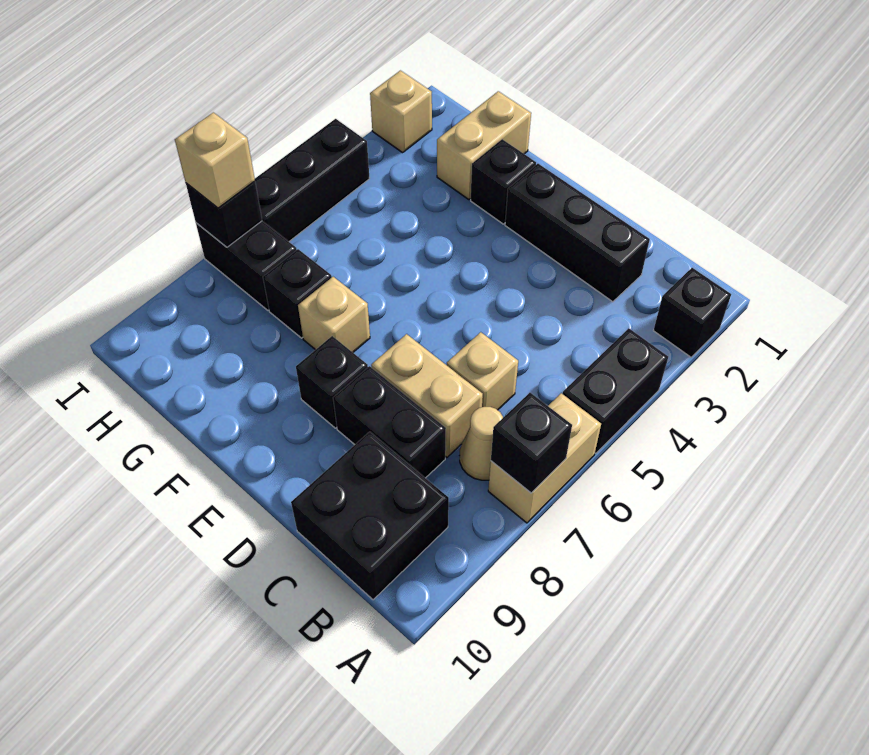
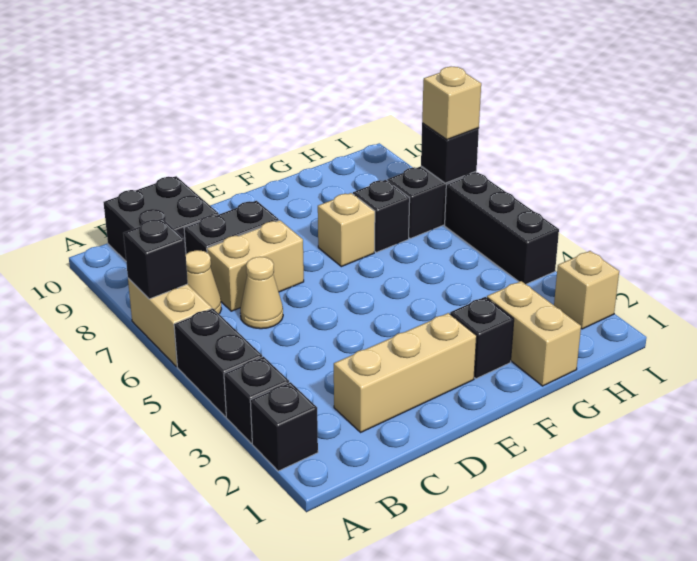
black brick C2:E2 level 1 -> tan brick C2:E2 level 1
tan brick C6 level 1 -> tan cone C6 level 1
black brick E8 level 1 -> black brick A3 level 1

